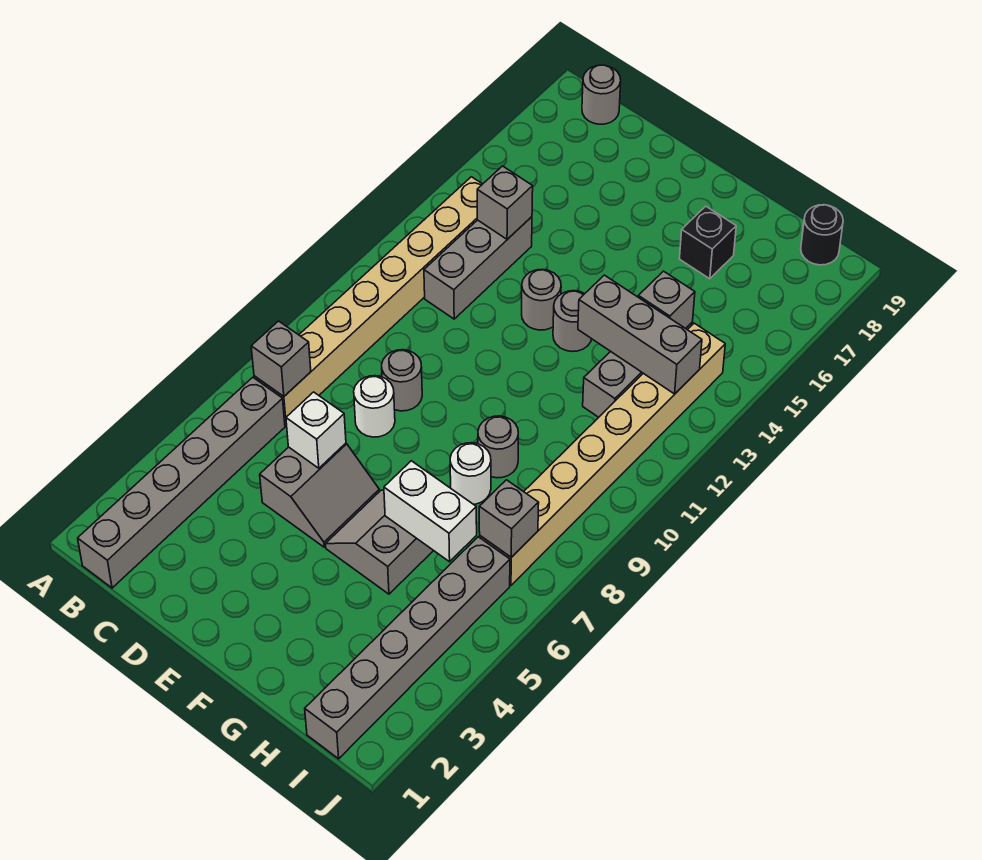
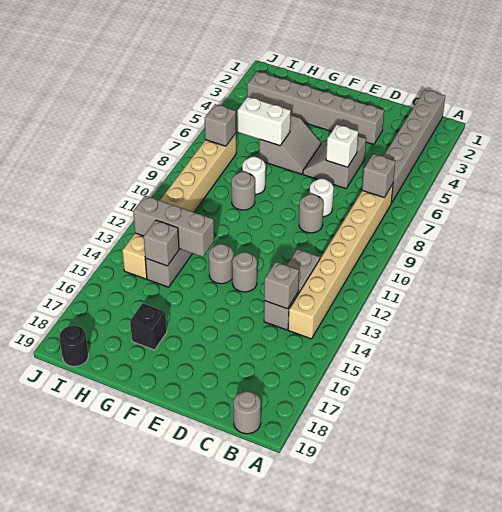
grey brick I1:I6 level 1 -> grey brick D3:I3 level 1

